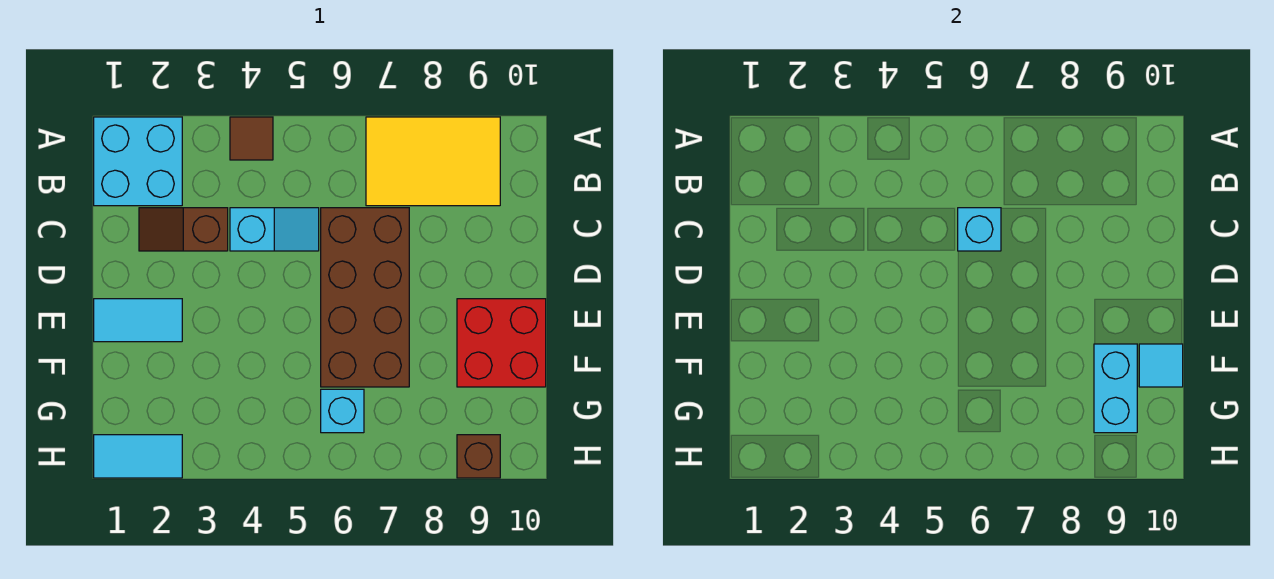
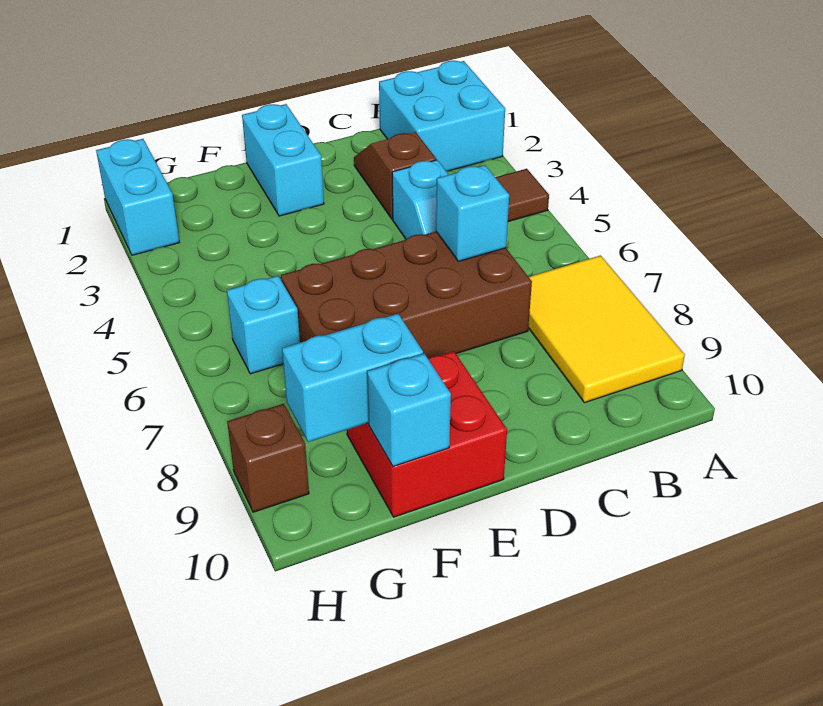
cyan tile E1:E2 level 1 -> cyan brick E1:E2 level 1
cyan tile F10 level 2 -> cyan brick F10 level 2
cyan tile H1:H2 level 1 -> cyan brick H1:H2 level 1

